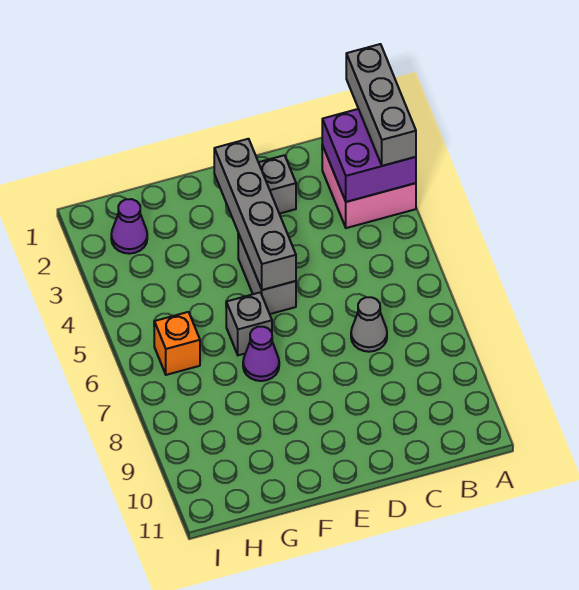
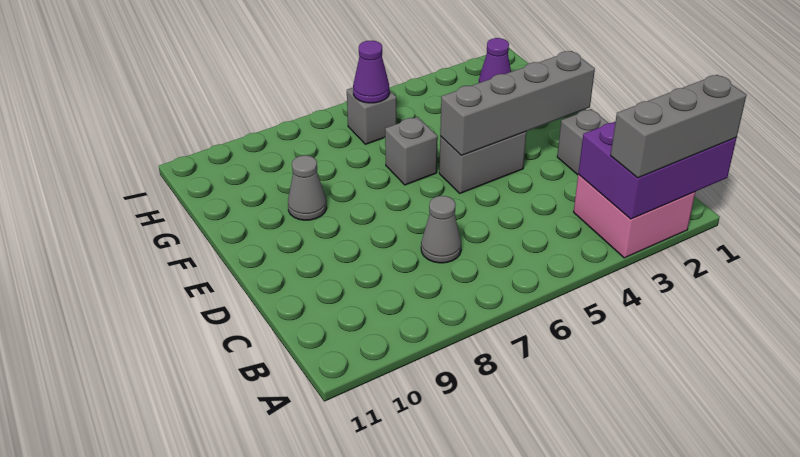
purple brick A2:B3 level 2 -> purple brick A1:B3 level 2
purple cone F7 level 1 -> purple cone H6 level 2
none -> grey cone F9 level 1
orange brick H6 level 1 -> grey brick H6 level 1

